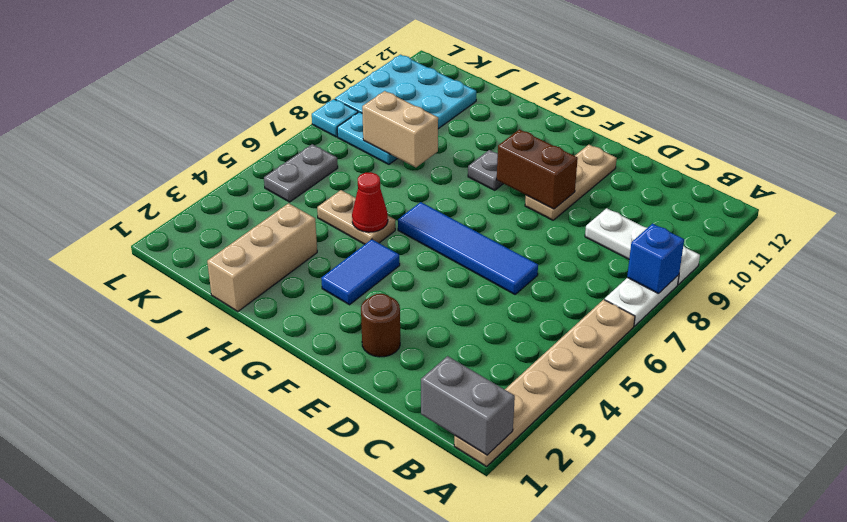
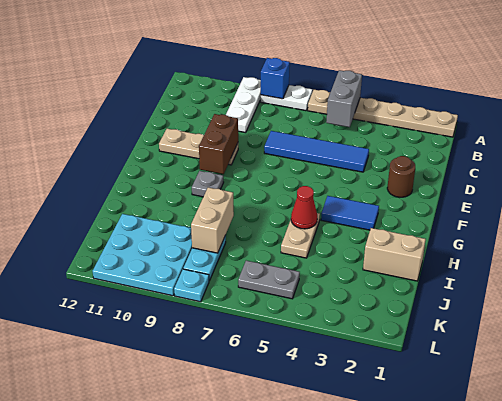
grey brick A1:B1 level 2 -> grey brick A5:B5 level 2
blue tile D6:G6 level 1 -> blue tile D4:D7 level 1
tan brick I1:I3 level 1 -> tan brick I1:I2 level 1

